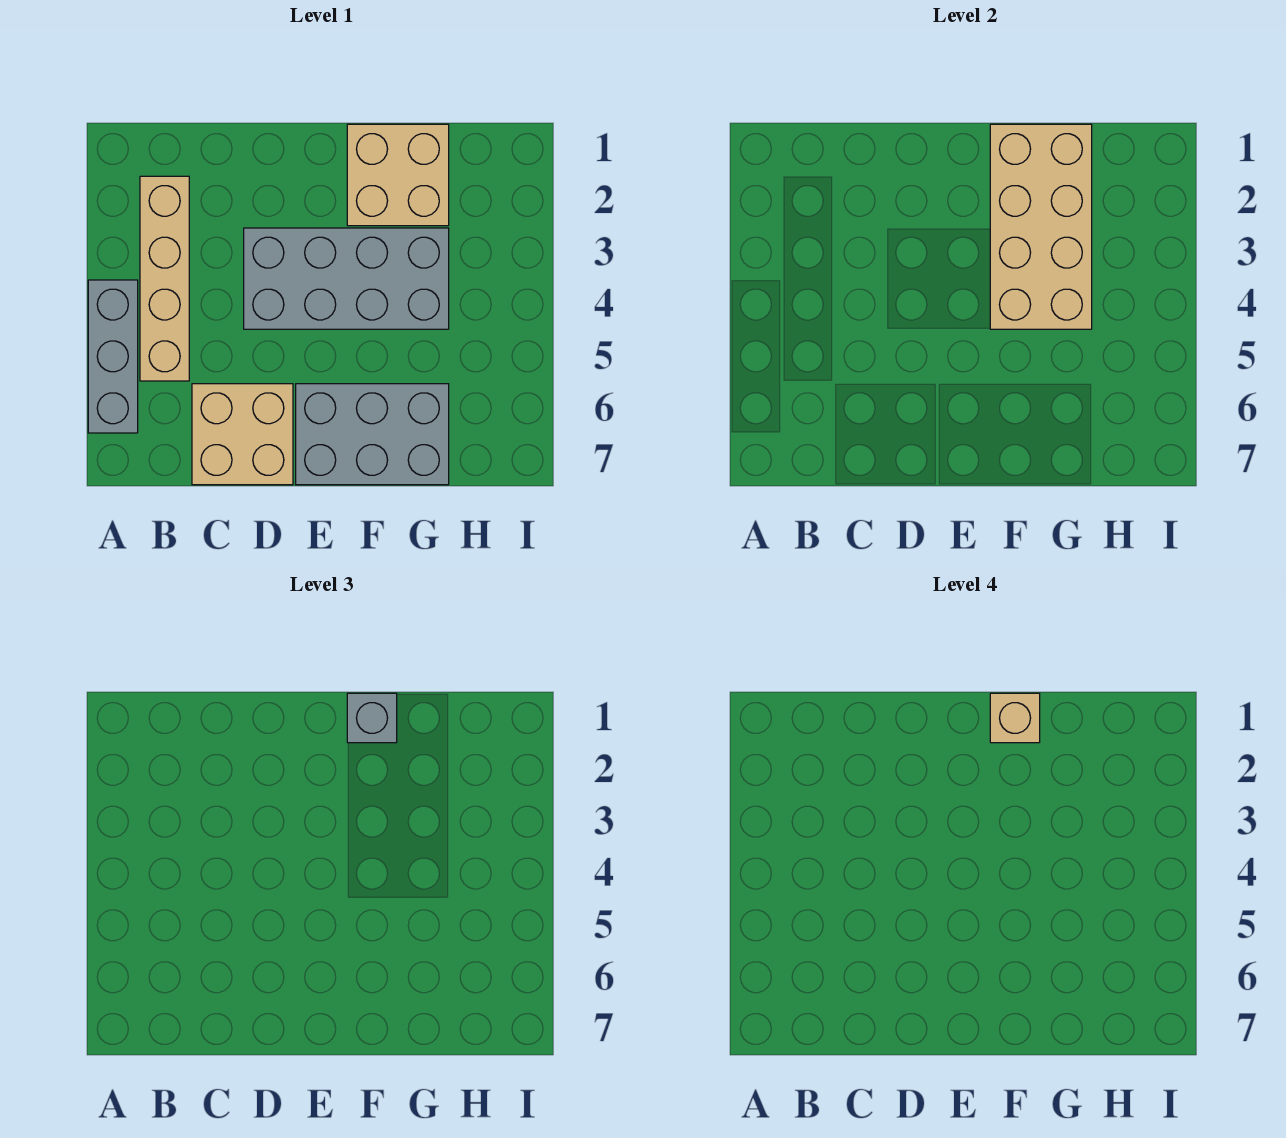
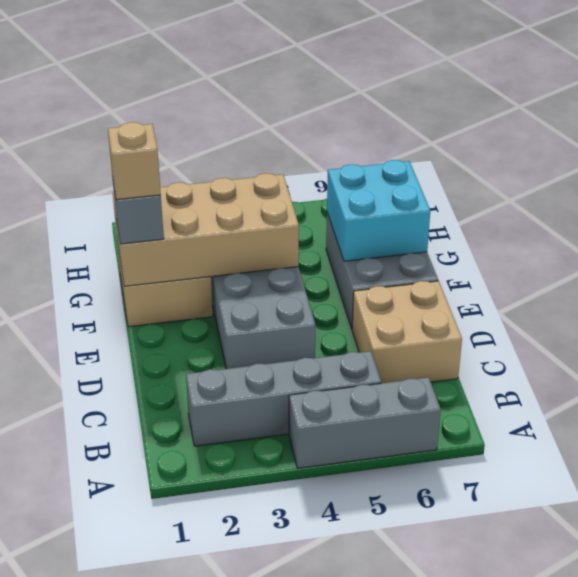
tan brick B2:B5 level 1 -> grey brick B2:B5 level 1
none -> cyan brick F6:G7 level 2

